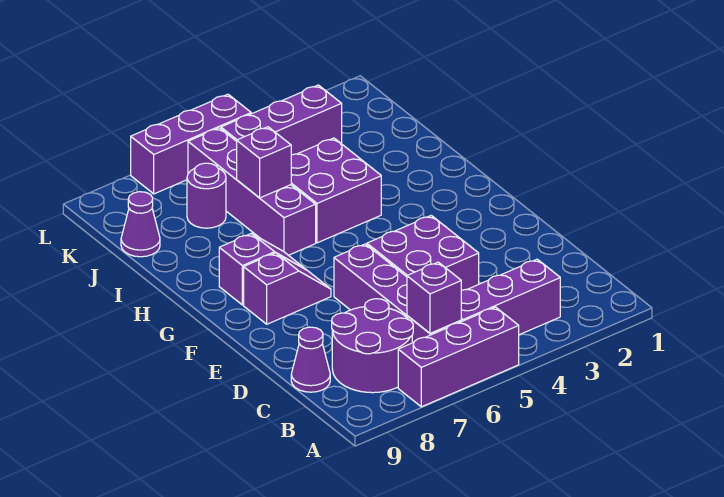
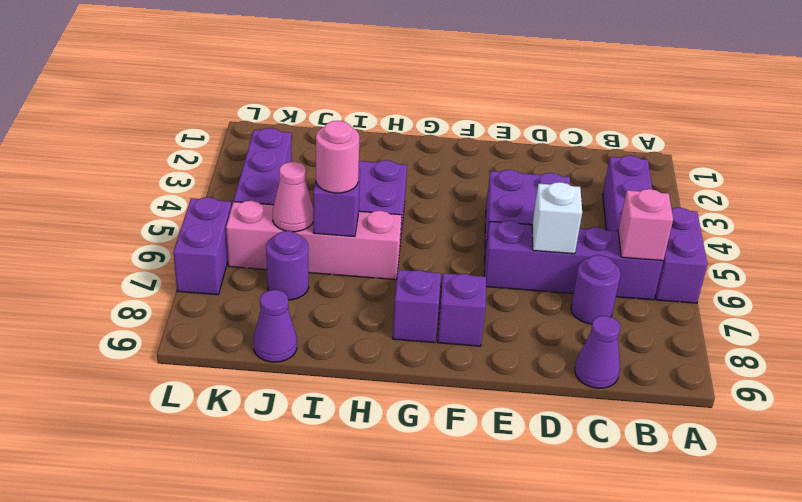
purple brick A5:A7 level 1 -> purple brick A5:A6 level 1
purple brick B6 level 2 -> pink brick B6 level 2
purple round brick B7:C8 level 1 -> purple round brick C7 level 1
none -> white brick D6 level 2
purple brick H6:K6 level 1 -> pink brick H6:K6 level 1
none -> pink round brick I6 level 3
none -> pink cone J6 level 2
purple brick L5:L7 level 1 -> purple brick L6:L7 level 1

